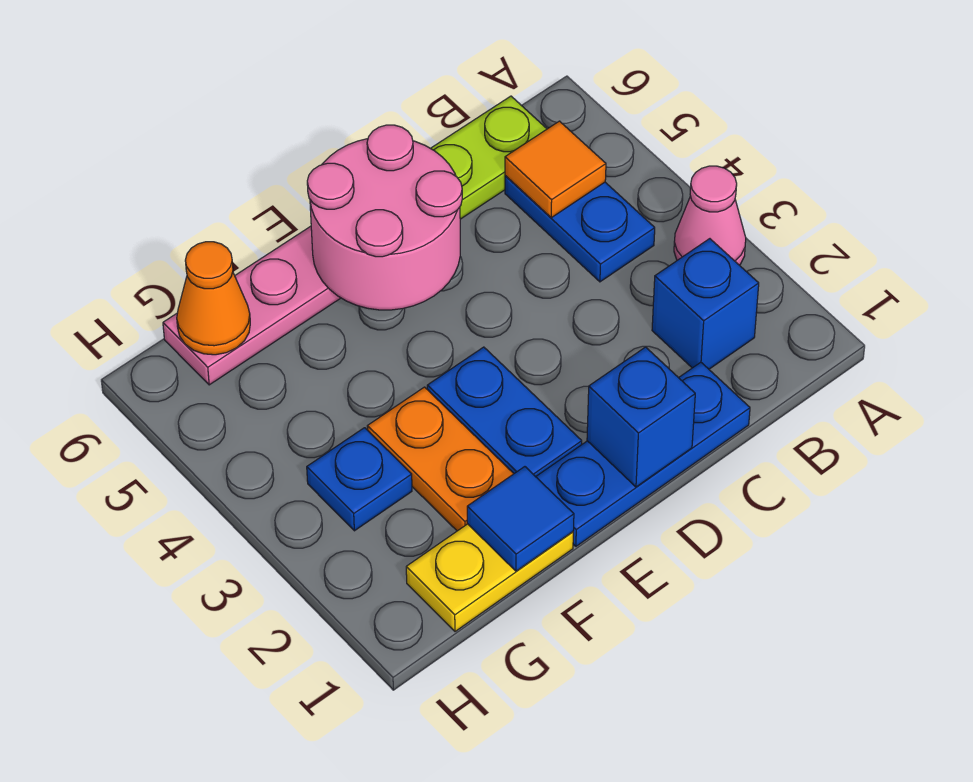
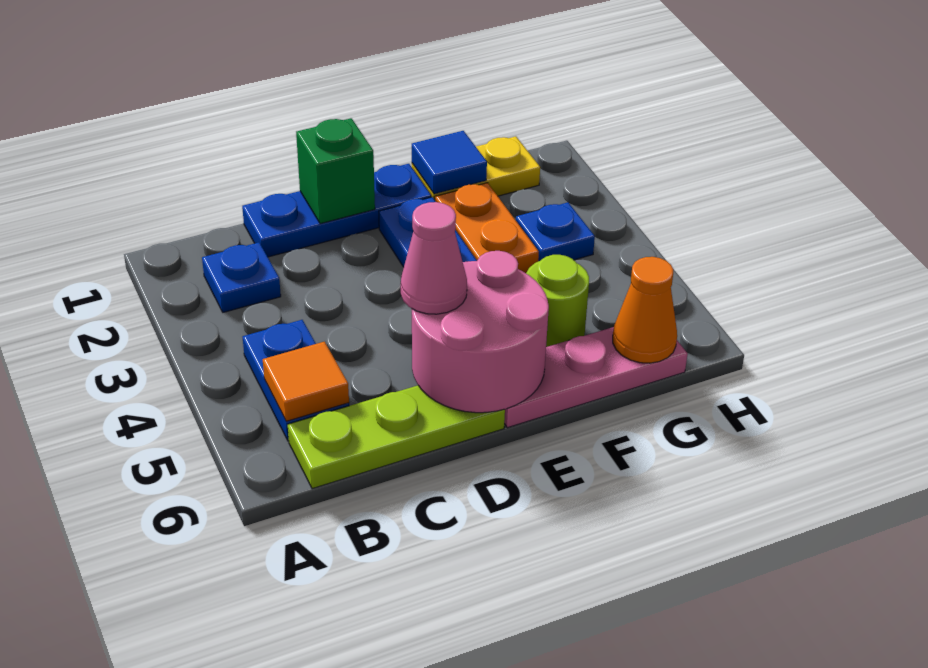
pink cone A3 level 1 -> pink cone D5 level 3
blue brick B2 level 1 -> blue plate B2 level 1
blue brick D1 level 2 -> green brick D1 level 2
none -> lime round brick F5 level 1

